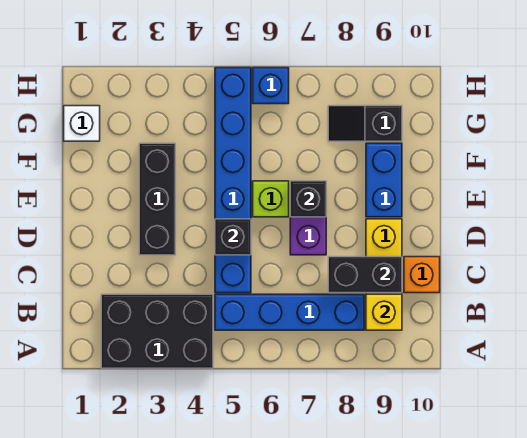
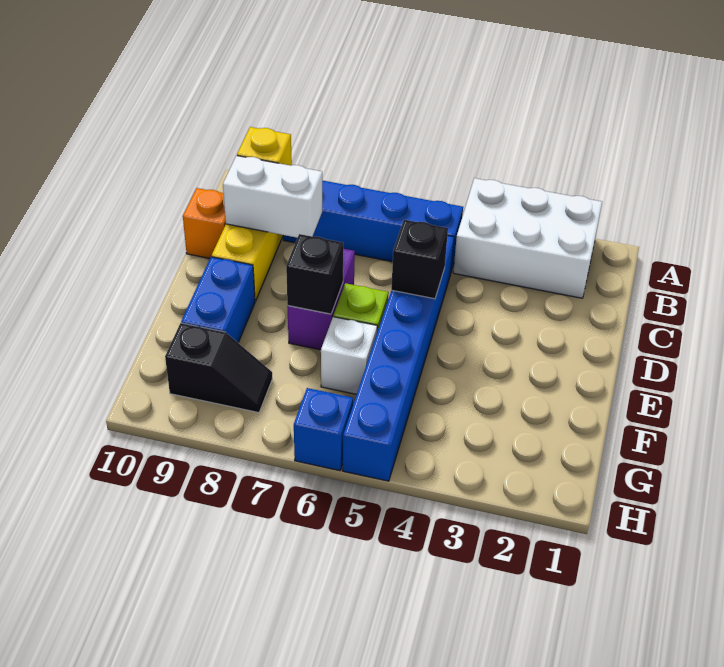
black brick A2:B4 level 1 -> white brick A2:B4 level 1
black brick C8:C9 level 2 -> white brick C8:C9 level 2
black brick D3:F3 level 1 -> none
white brick G1 level 1 -> white brick F6 level 1

